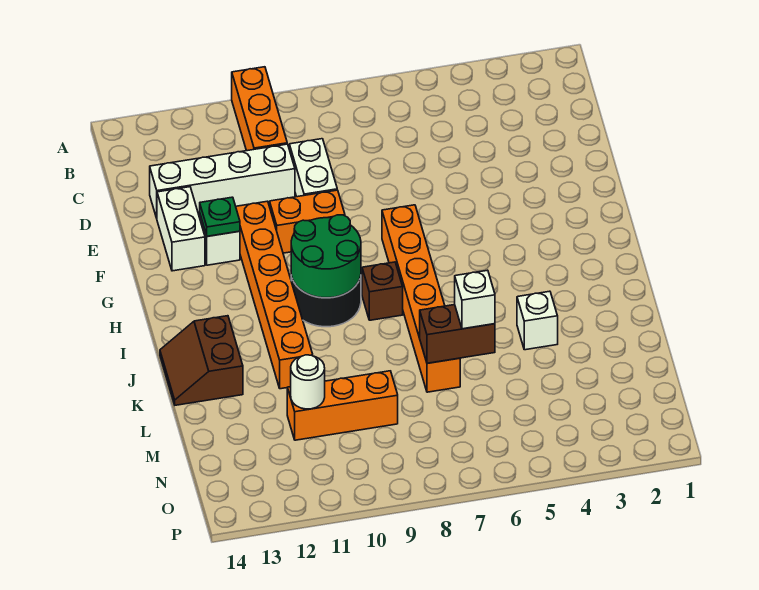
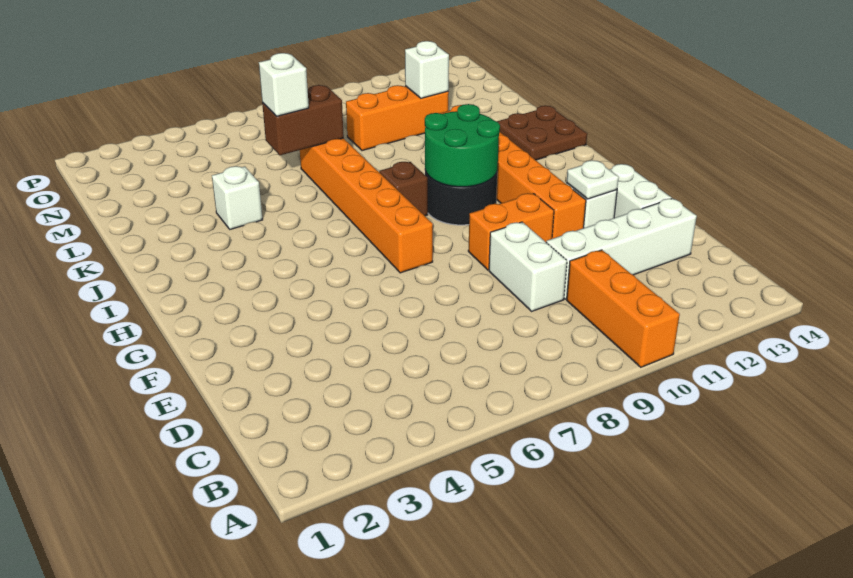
green plate F12 level 2 -> white plate F12 level 2
brown slope J13:K14 level 1 top 13 -> brown plate J13:K14 level 1
white round brick M11 level 2 -> white brick M11 level 2

